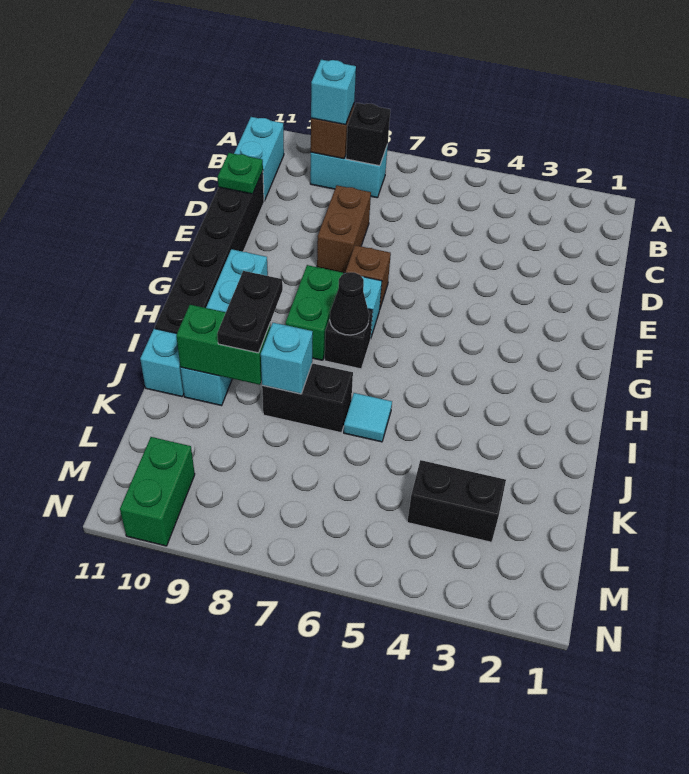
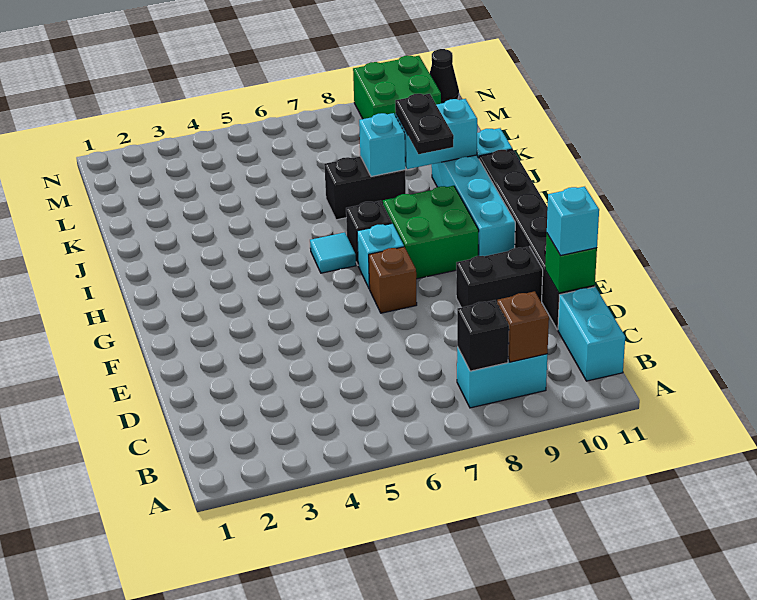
cyan brick B9 level 3 -> cyan brick D11 level 3
brown brick D8:E8 level 1 -> none
green plate D11 level 2 -> green brick D11 level 2
green brick G8:H8 level 1 -> green brick G8:H9 level 1
black cone H7 level 2 -> black cone N11 level 1
cyan tile J6 level 1 -> cyan tile H6 level 1
green brick J9:J10 level 2 -> cyan brick J9:J10 level 2
black brick L3:L4 level 1 -> black brick E9:E10 level 1
green brick M10:N10 level 1 -> green brick M9:N10 level 1

